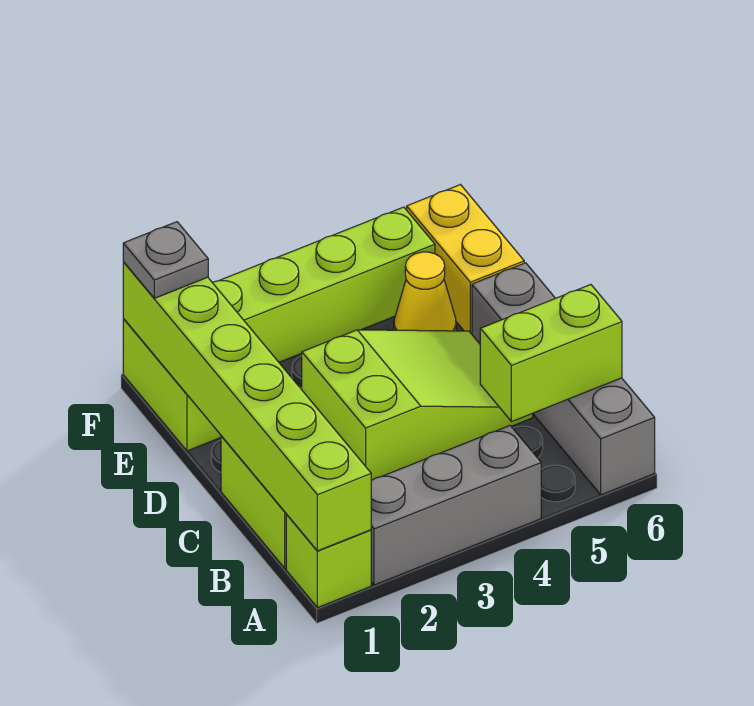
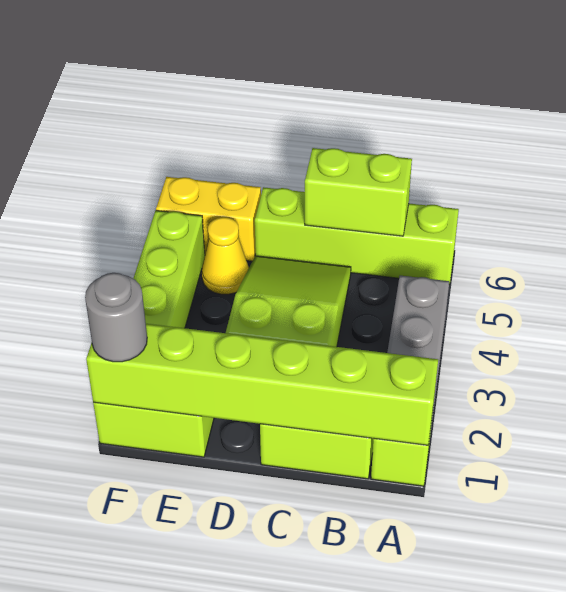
grey brick A6:D6 level 1 -> lime brick A6:D6 level 1
lime brick B5:B6 level 2 -> lime brick B6:C6 level 2
grey plate F1 level 3 -> grey round brick F1 level 3

